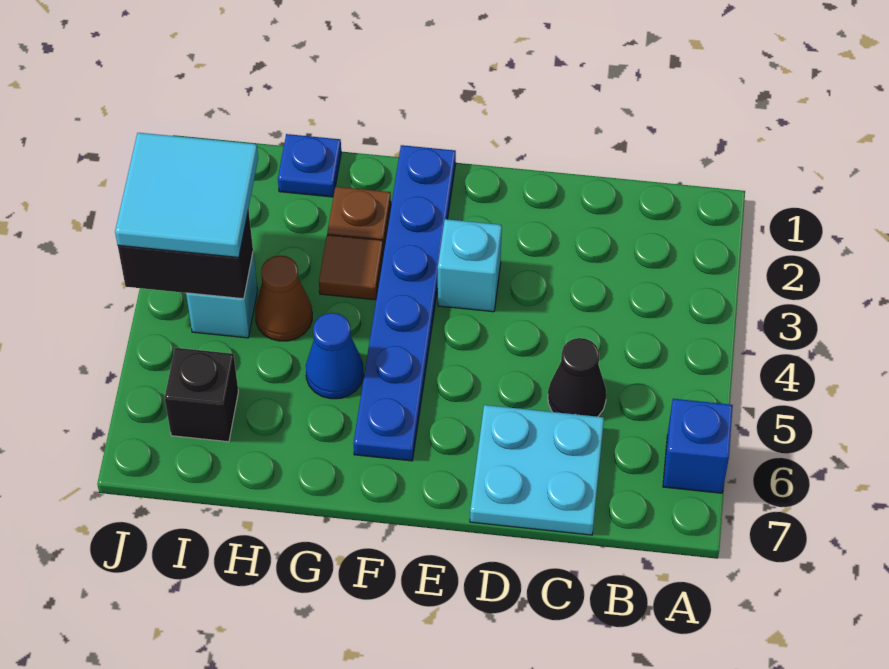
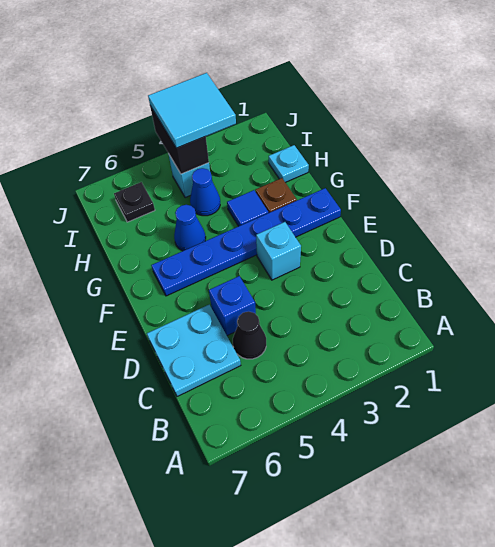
blue brick A6 level 1 -> blue brick D5 level 1
brown tile G3 level 1 -> blue tile G3 level 1
blue plate H1 level 1 -> cyan plate H1 level 1
brown cone H4 level 1 -> blue cone H4 level 1
black brick I6 level 1 -> black plate I6 level 1

